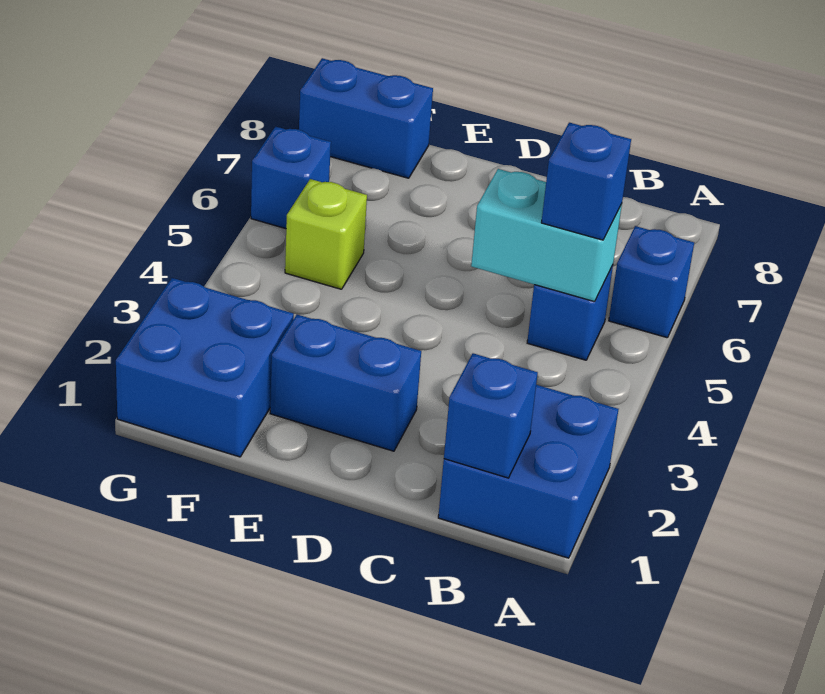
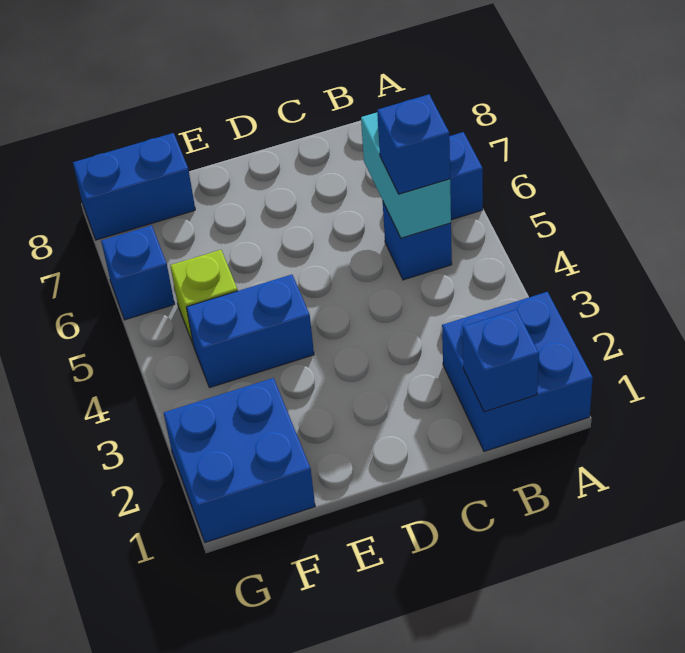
cyan brick B5:C5 level 2 -> cyan brick B5:B6 level 2
blue brick D2:E2 level 1 -> blue brick E4:F4 level 1

